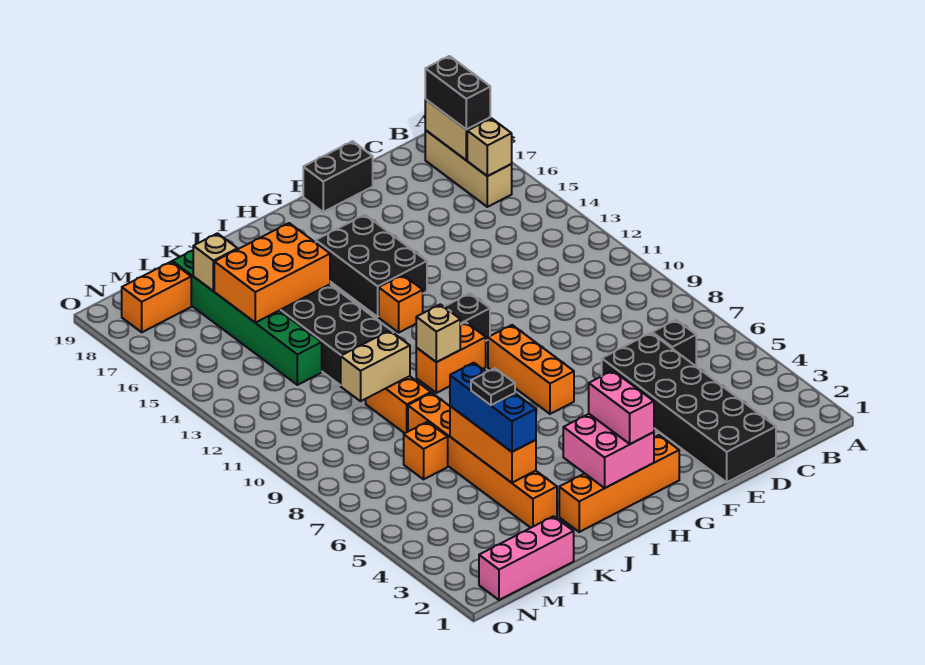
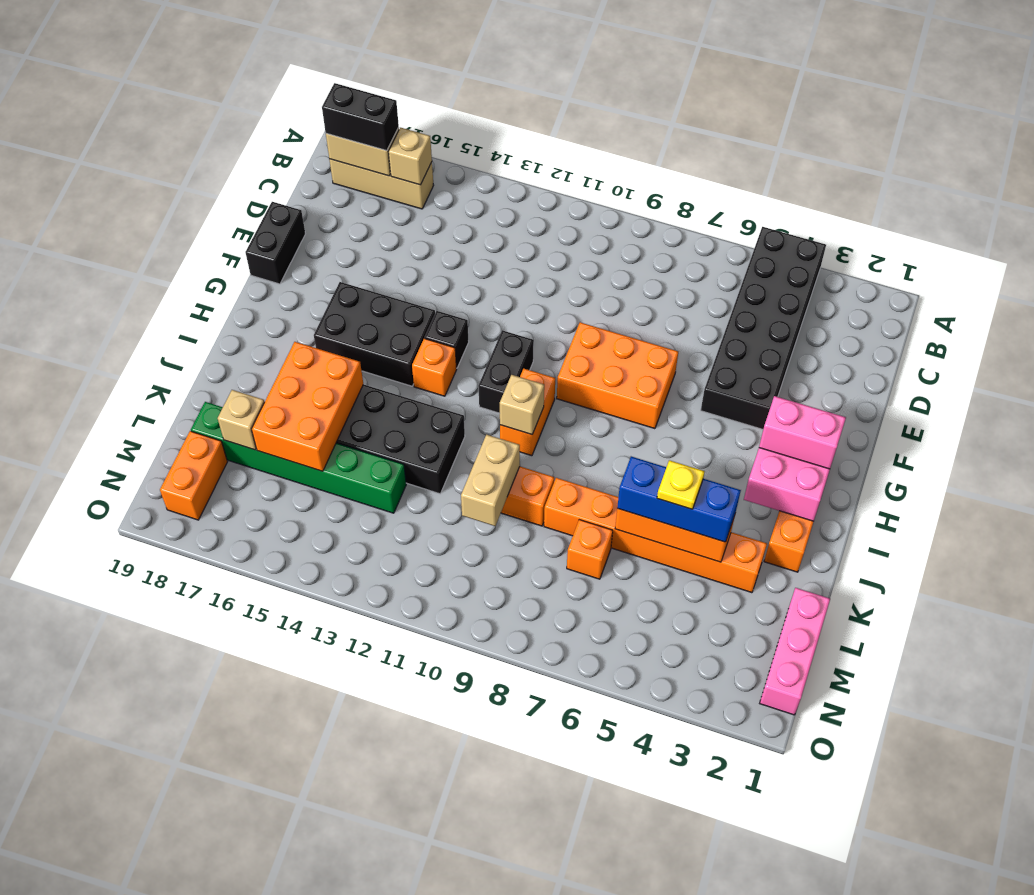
black brick C6 level 1 -> black brick G13 level 1
black brick D1:E6 level 1 -> black brick A4:F5 level 1
orange brick G7:G9 level 1 -> orange brick F7:G9 level 1
black plate K5 level 4 -> yellow plate K5 level 4

